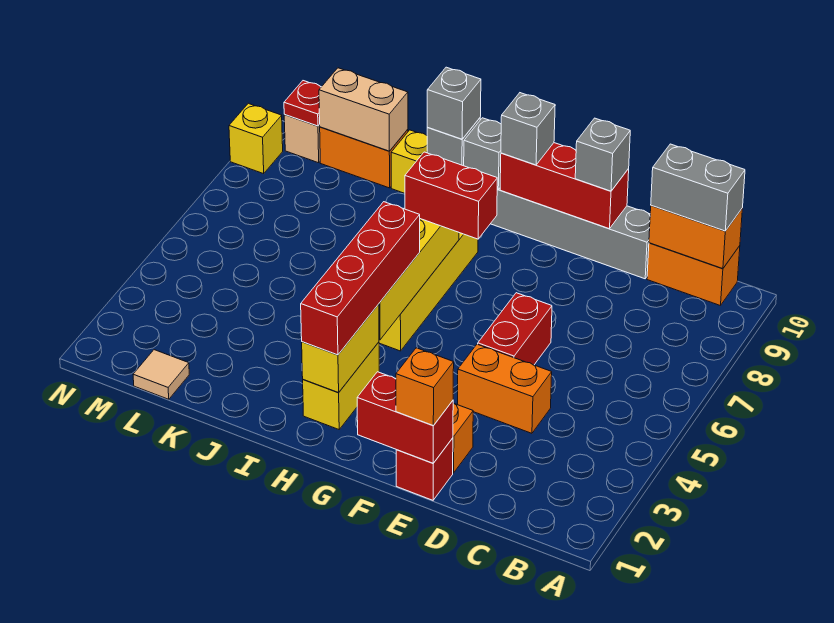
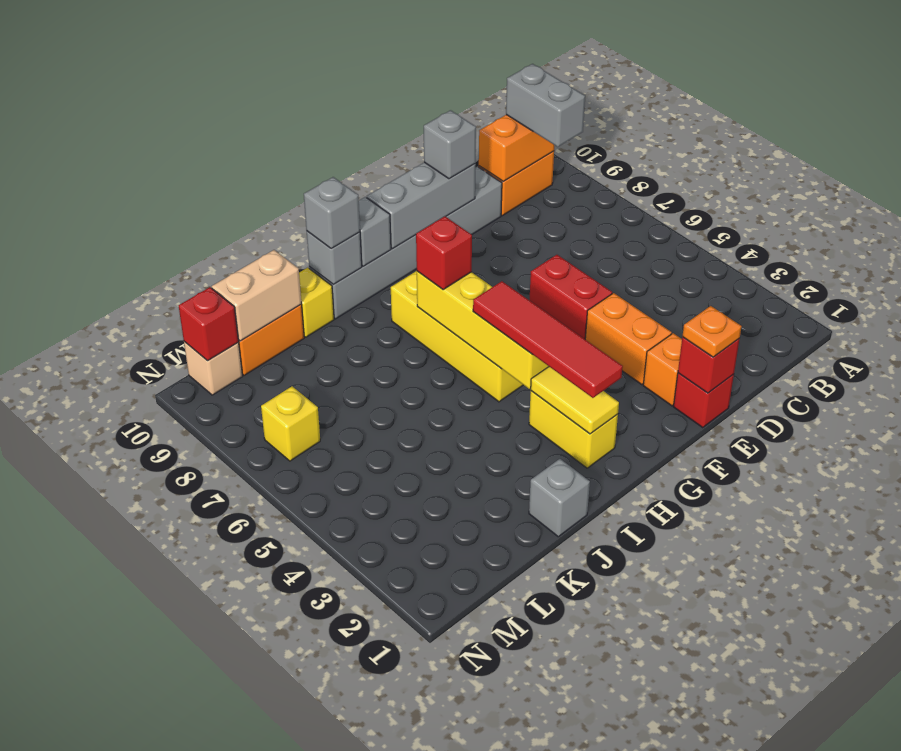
grey brick B10:C10 level 3 -> grey brick B9:B10 level 3
orange brick D4:E4 level 1 -> orange brick E3:E4 level 1
red brick E1:F1 level 2 -> red brick E1 level 2
orange brick E1 level 3 -> orange plate E1 level 3
red brick E10:G10 level 2 -> grey brick E10:G10 level 2
red brick G7:H7 level 3 -> red brick H7 level 3
grey brick G10 level 3 -> grey brick J1 level 1
yellow brick H2:H3 level 2 -> yellow tile H2:H3 level 2
red brick H2:H5 level 3 -> red tile H2:H5 level 3
tan tile L1 level 1 -> none
red plate M10 level 2 -> red brick M10 level 2
yellow brick N9 level 1 -> yellow brick M7 level 1

